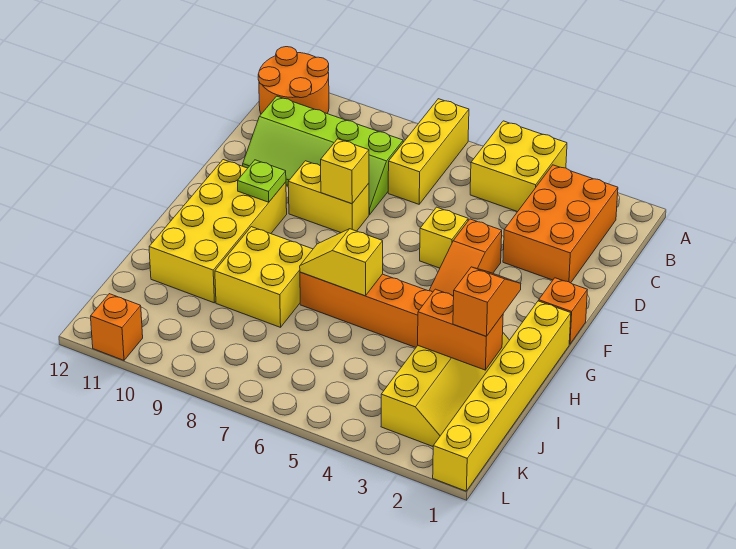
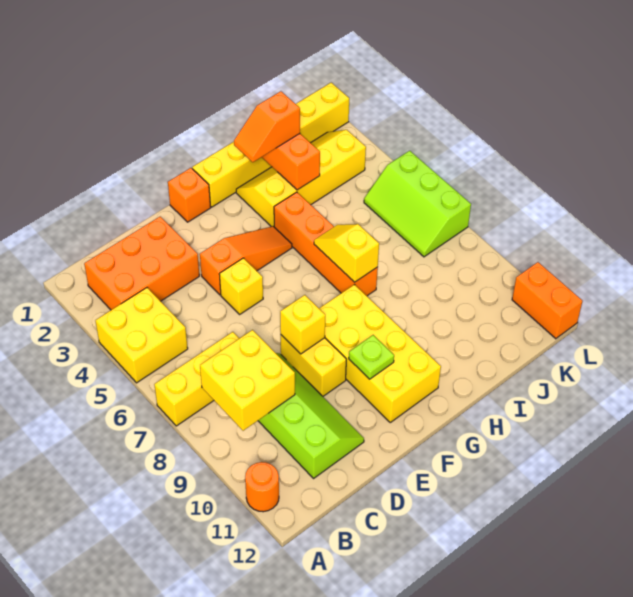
orange round brick A11:B12 level 1 -> orange round brick A11 level 1
yellow brick F10:I11 level 1 -> yellow brick F8:G11 level 1
yellow slope H6:H7 level 2 top 6 -> yellow slope H6:H7 level 2 top 7
yellow brick H8:I9 level 1 -> yellow brick B8:C9 level 2
none -> lime slope K5:L7 level 1 top L
orange brick L11 level 1 -> orange brick L11:L12 level 1

